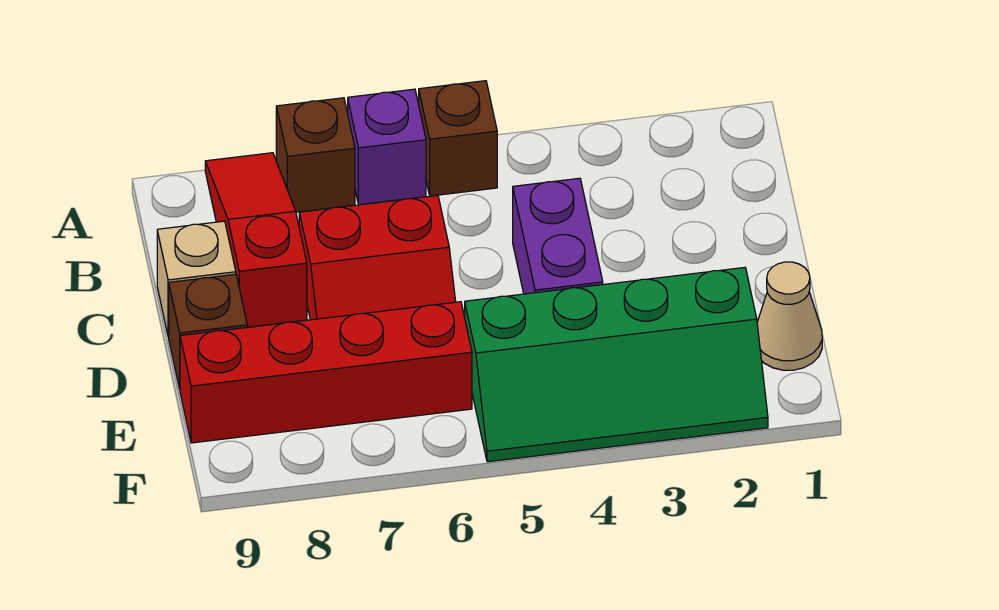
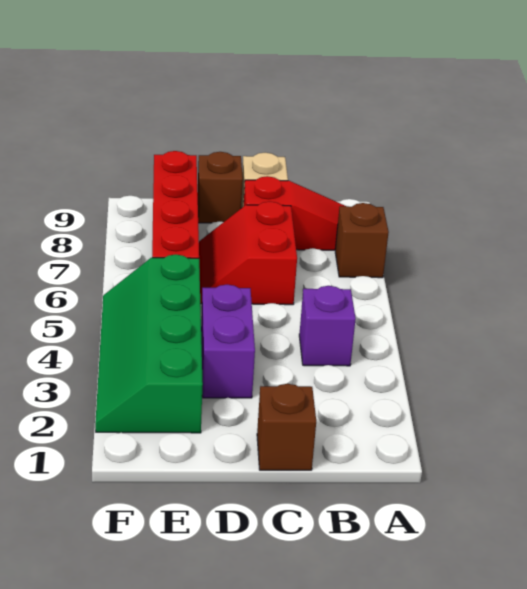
brown brick A5 level 1 -> brown brick C1 level 1
purple brick A6 level 1 -> purple brick B4 level 1
purple brick C4:D4 level 1 -> purple brick D3:D4 level 1
tan cone E1 level 1 -> none

